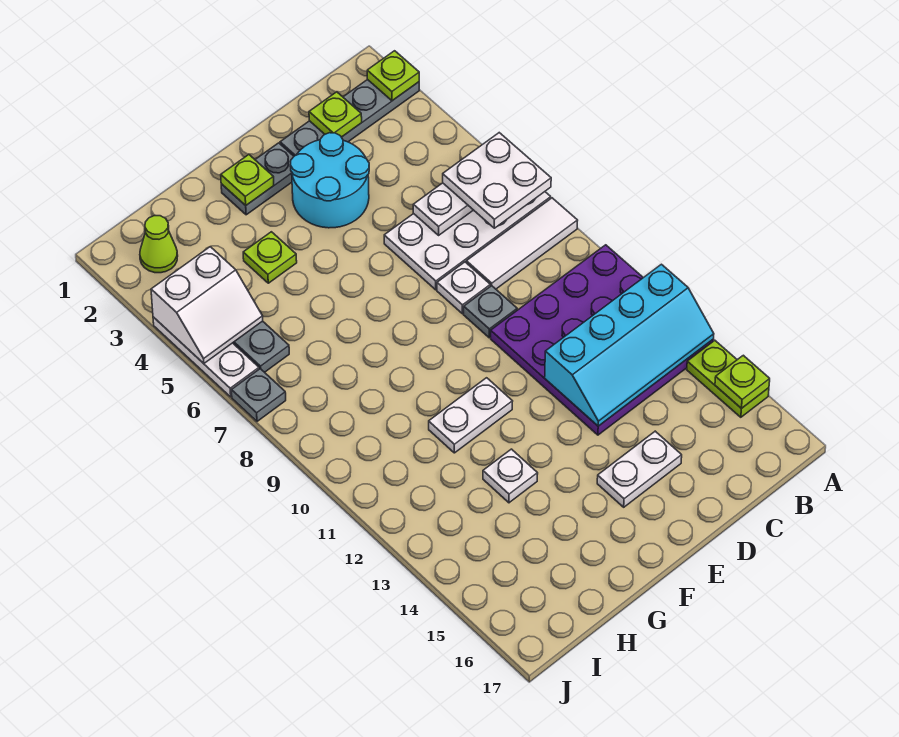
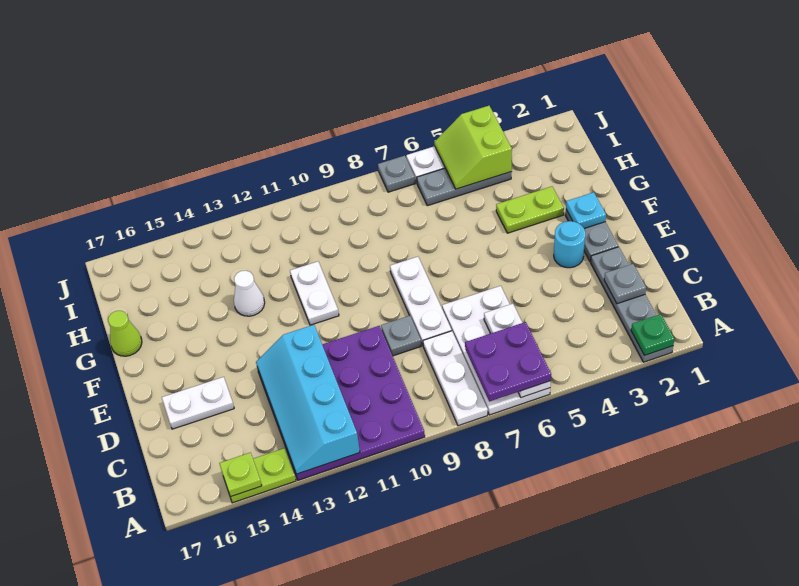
lime plate A2 level 2 -> green plate A2 level 2
white plate A6:B7 level 3 -> purple plate A6:B7 level 3
white tile A8:C8 level 1 -> white plate A8:C8 level 1
lime plate C2 level 2 -> grey plate C2 level 2
cyan round brick D3:E4 level 1 -> cyan round brick E3 level 1
white plate D8 level 1 -> white plate D8:F8 level 1
white plate D15:E15 level 1 -> white plate D15:D16 level 1
lime plate F2 level 2 -> cyan plate F2 level 2
lime plate G4 level 1 -> lime plate G3:G4 level 1
white plate G13 level 1 -> white cone G13 level 1
lime cone I2 level 1 -> lime cone G17 level 1
white slope I4:J5 level 2 top 4 -> lime slope I4:J5 level 2 top 4

